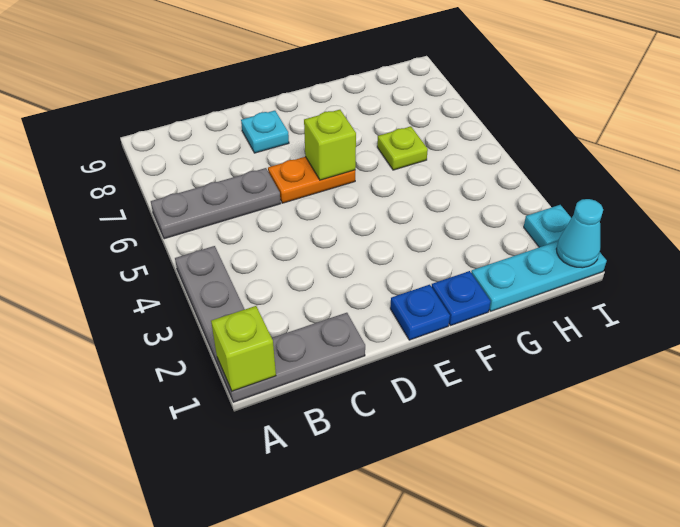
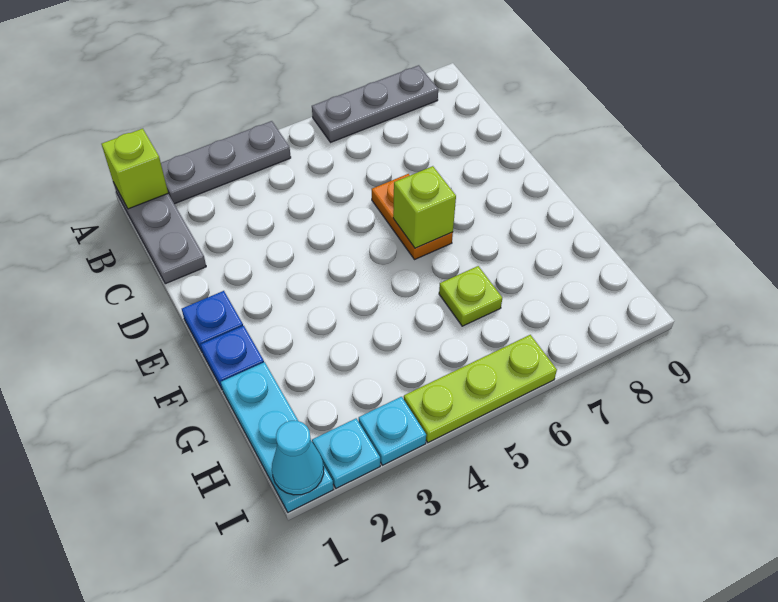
grey plate A6:C6 level 1 -> grey plate A6:A8 level 1
cyan plate D8 level 1 -> cyan plate I3 level 1
none -> lime plate I4:I6 level 1

